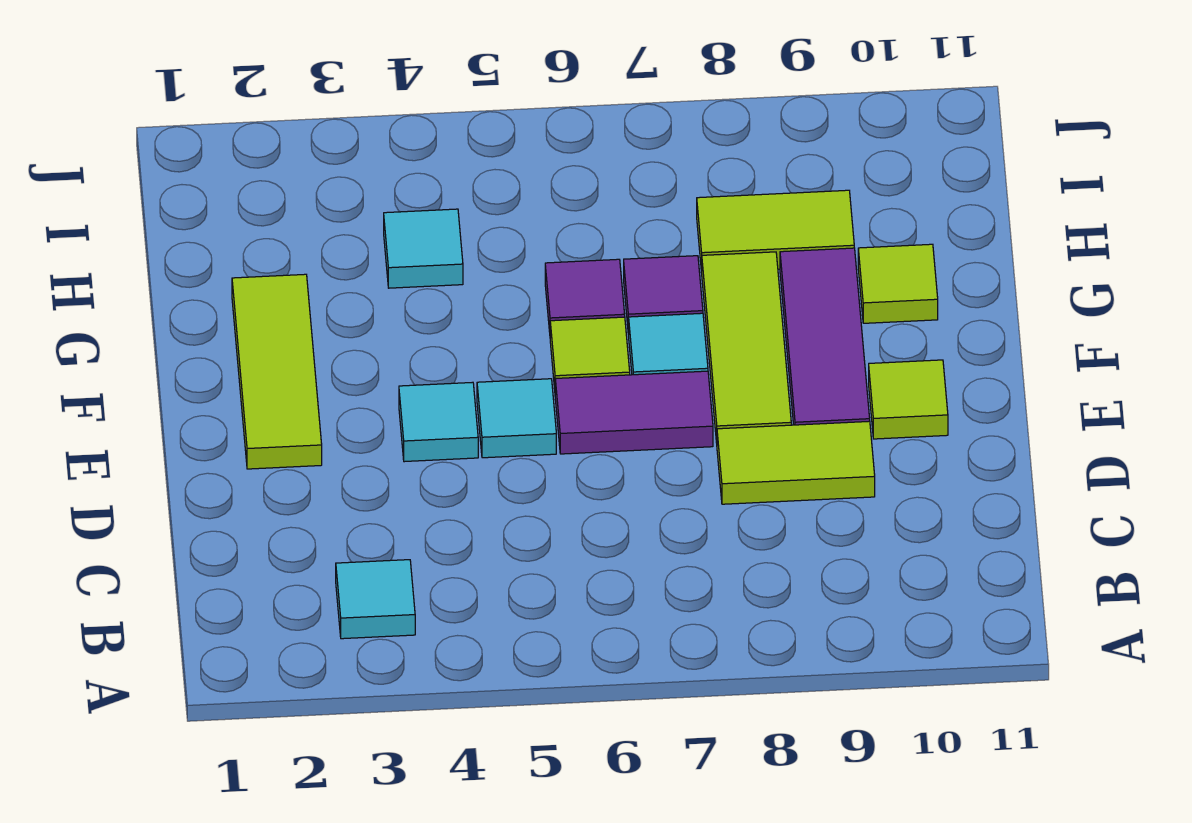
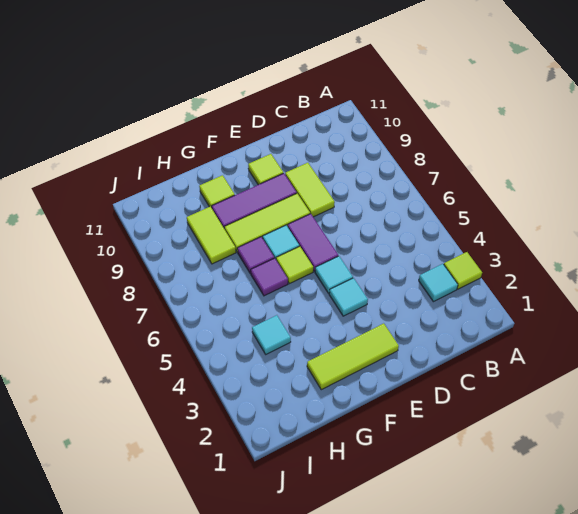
none -> lime tile A3 level 1

